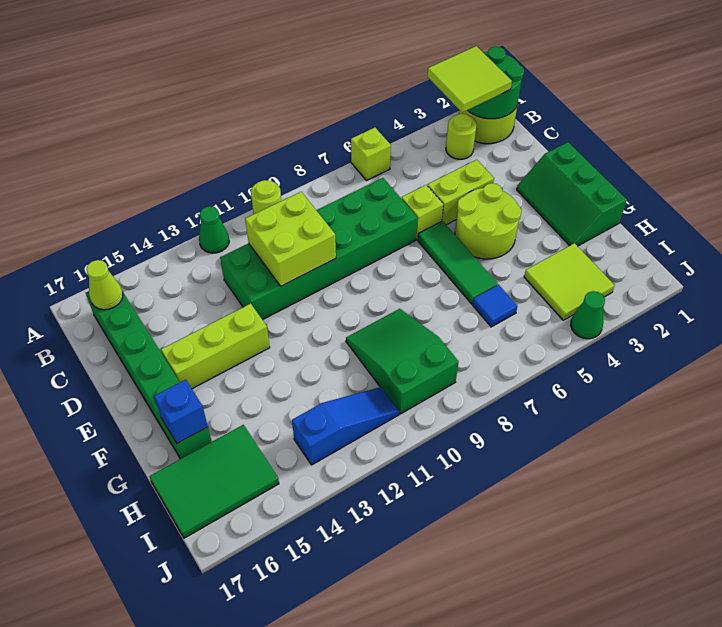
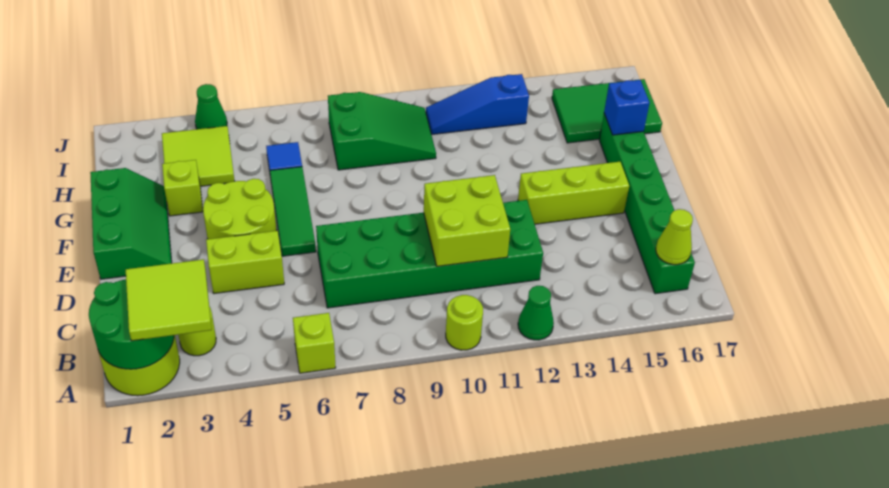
lime brick D6 level 1 -> lime brick G3 level 1
green slope G9:I10 level 1 top I -> green slope H8:I10 level 1 top 8

